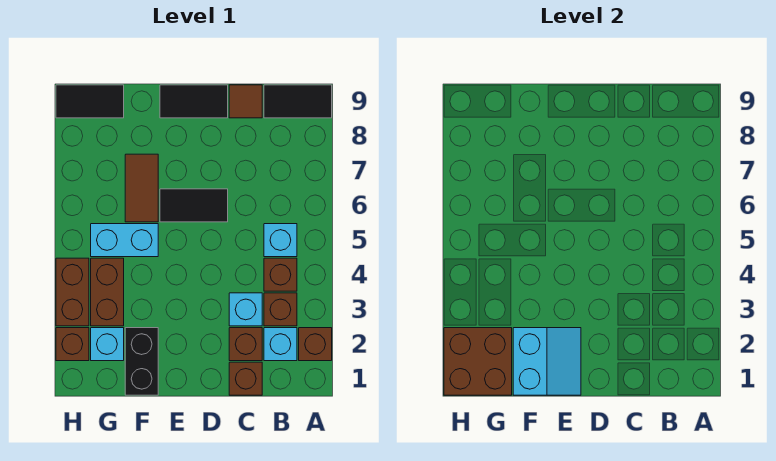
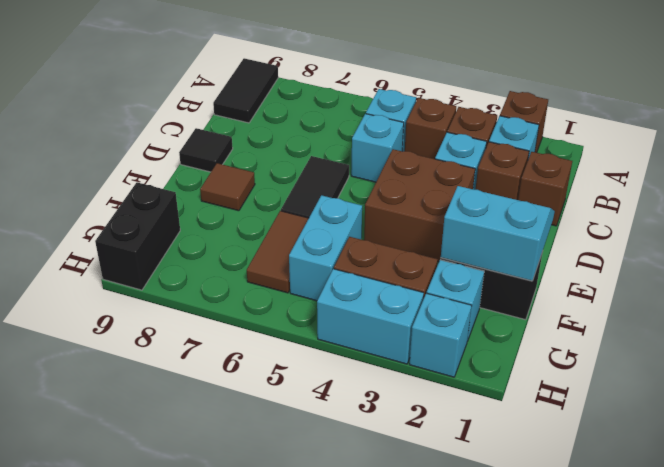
none -> cyan brick C5 level 1
brown tile C9 level 1 -> brown tile E8 level 1
black tile D9:E9 level 1 -> black tile D9 level 1
brown tile F6:F7 level 1 -> brown tile F6:G6 level 1
brown brick G1:H2 level 2 -> brown brick D3:E4 level 1
black tile G9:H9 level 1 -> black brick G9:H9 level 1
brown brick H2 level 1 -> cyan brick H2 level 1
brown brick H3:H4 level 1 -> cyan brick H3:H4 level 1

